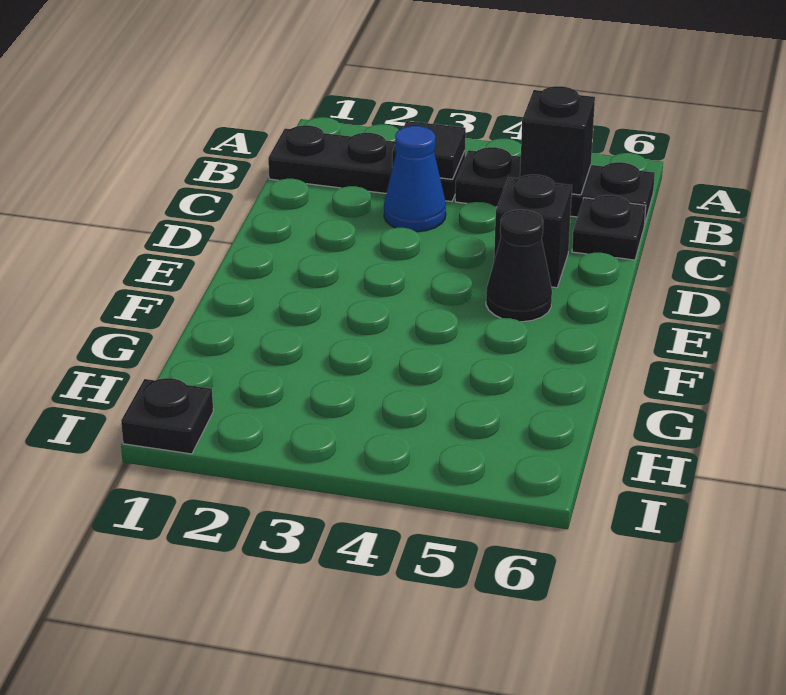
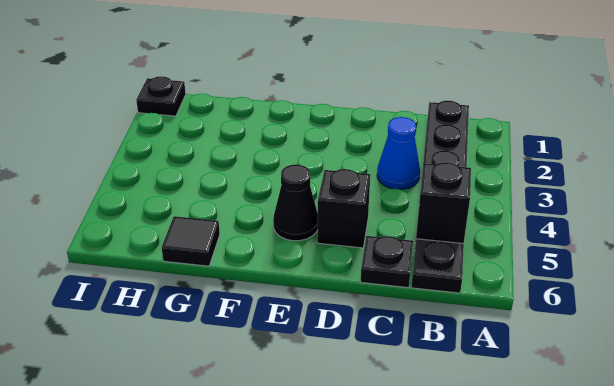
black tile B3 level 2 -> black tile G6 level 1

